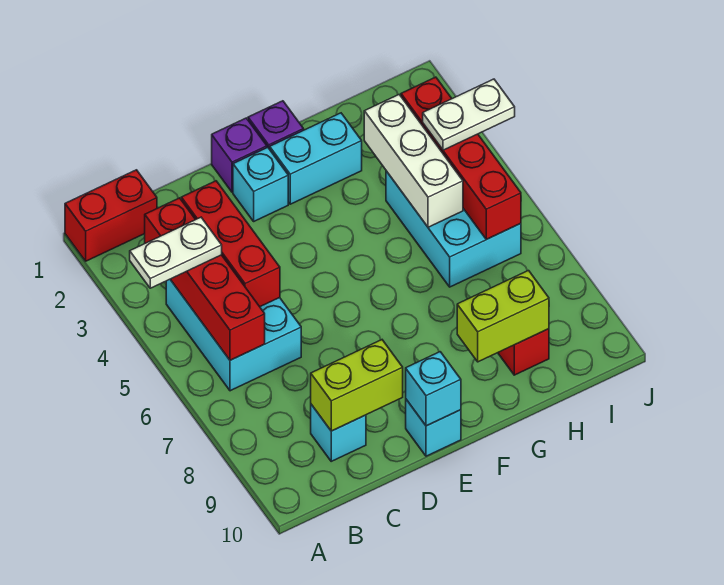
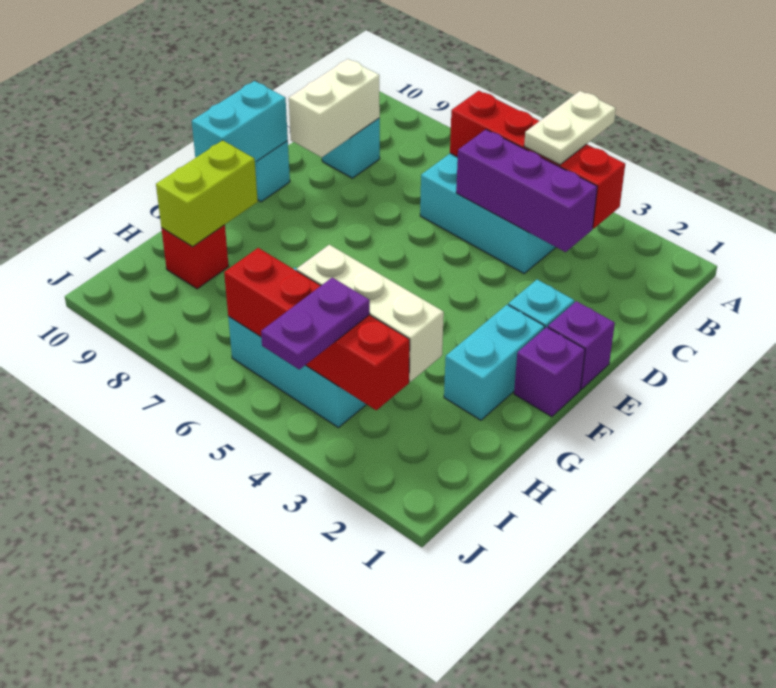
red brick A1:B1 level 1 -> none
red brick C3:C5 level 2 -> purple brick C3:C5 level 2
lime brick C9:D9 level 2 -> white brick C9:D9 level 2
cyan brick E10 level 2 -> cyan brick E10:F10 level 2
white plate I4:J4 level 3 -> purple plate I4:J4 level 3

